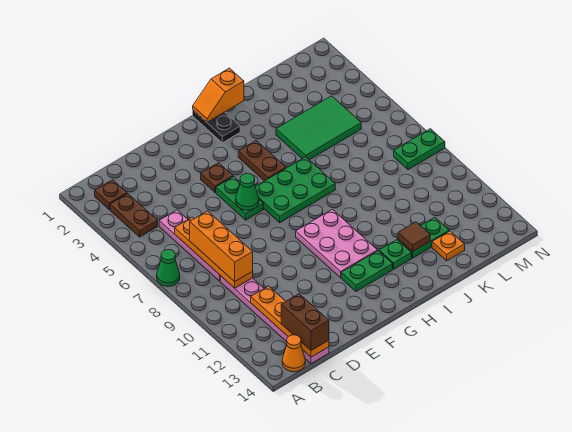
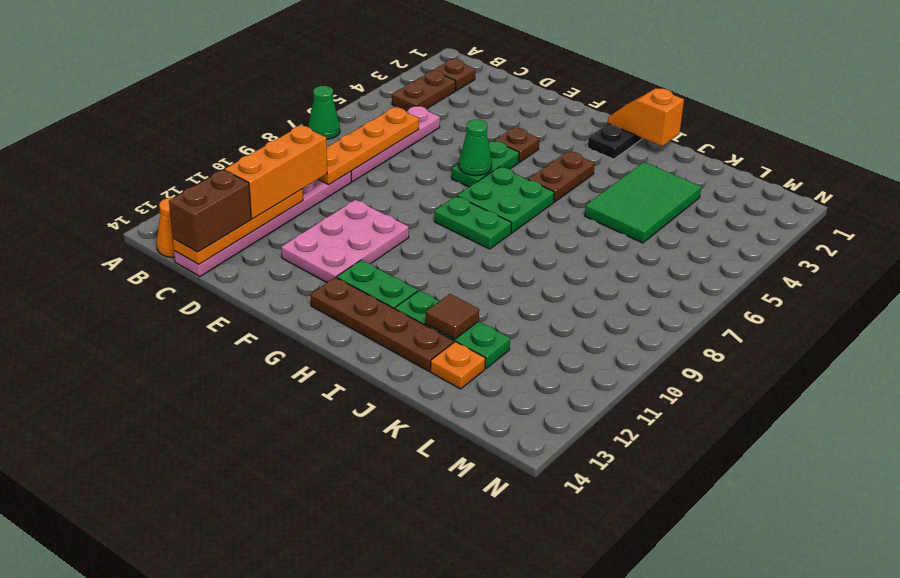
orange brick C7:C9 level 3 -> orange brick C10:C12 level 3
green plate G6:I7 level 1 -> green plate G6:H7 level 1
pink plate G9:H11 level 1 -> pink plate E10:F12 level 1
none -> brown plate G13:J13 level 1
green tile J4:L5 level 1 -> green tile J3:K5 level 1
green plate M8:N8 level 1 -> green plate G8:H8 level 1

